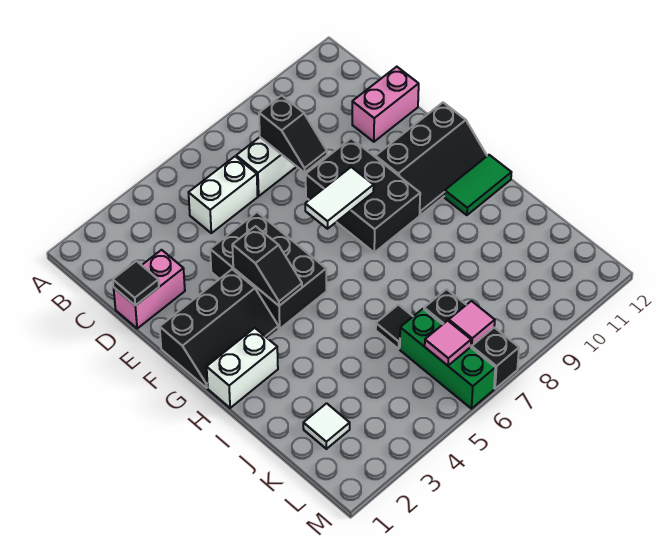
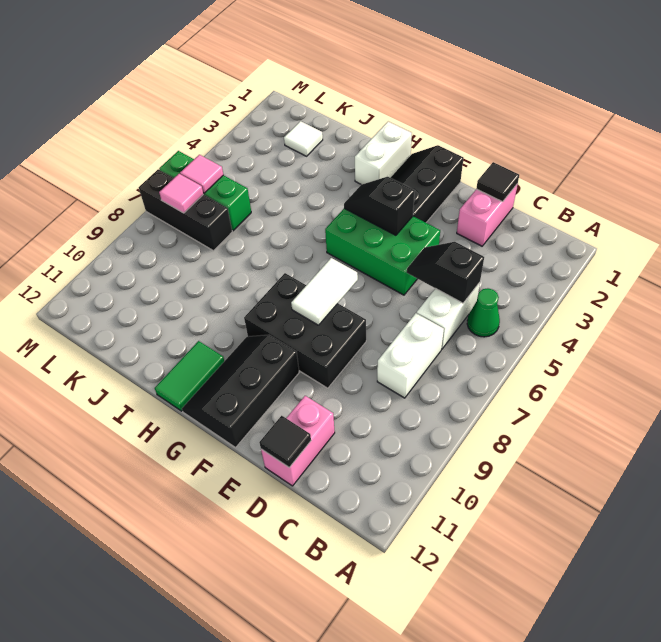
none -> green cone B5 level 1
black slope C8:D8 level 2 top C -> black slope C5:D5 level 2 top C
black brick E4:G5 level 1 -> green brick E4:G5 level 1
black tile J6 level 1 -> black tile D12 level 2

